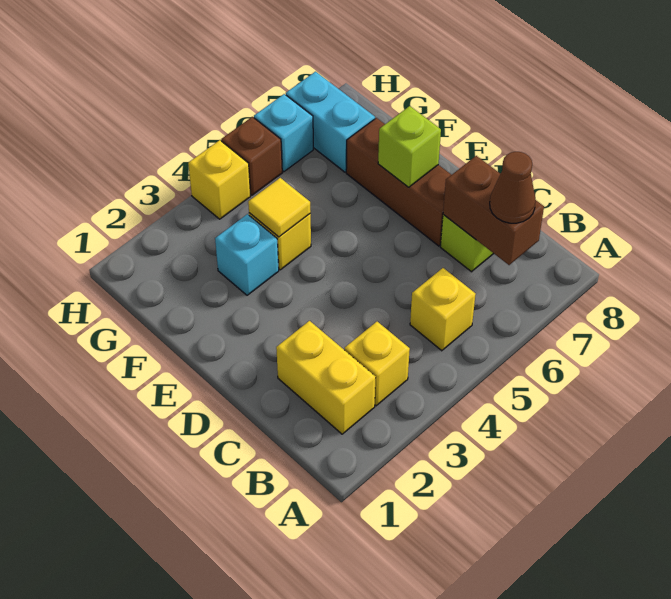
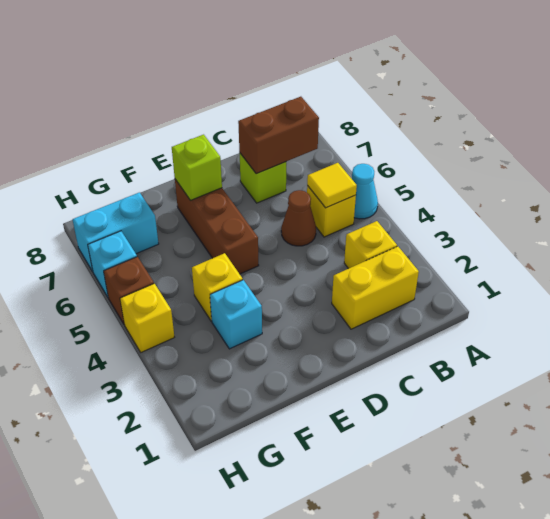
none -> cyan cone A5 level 1
brown cone B7 level 3 -> brown cone C5 level 1
brown brick D7:F7 level 1 -> brown brick E5:E7 level 1
yellow tile F4 level 2 -> yellow tile B5 level 2

